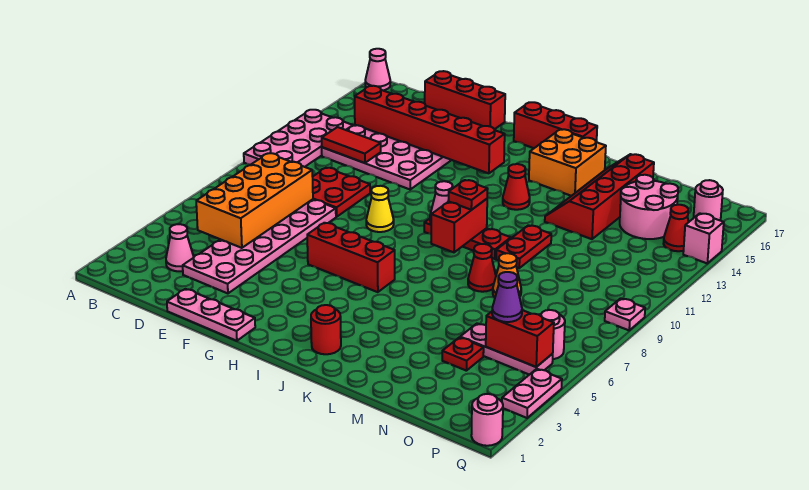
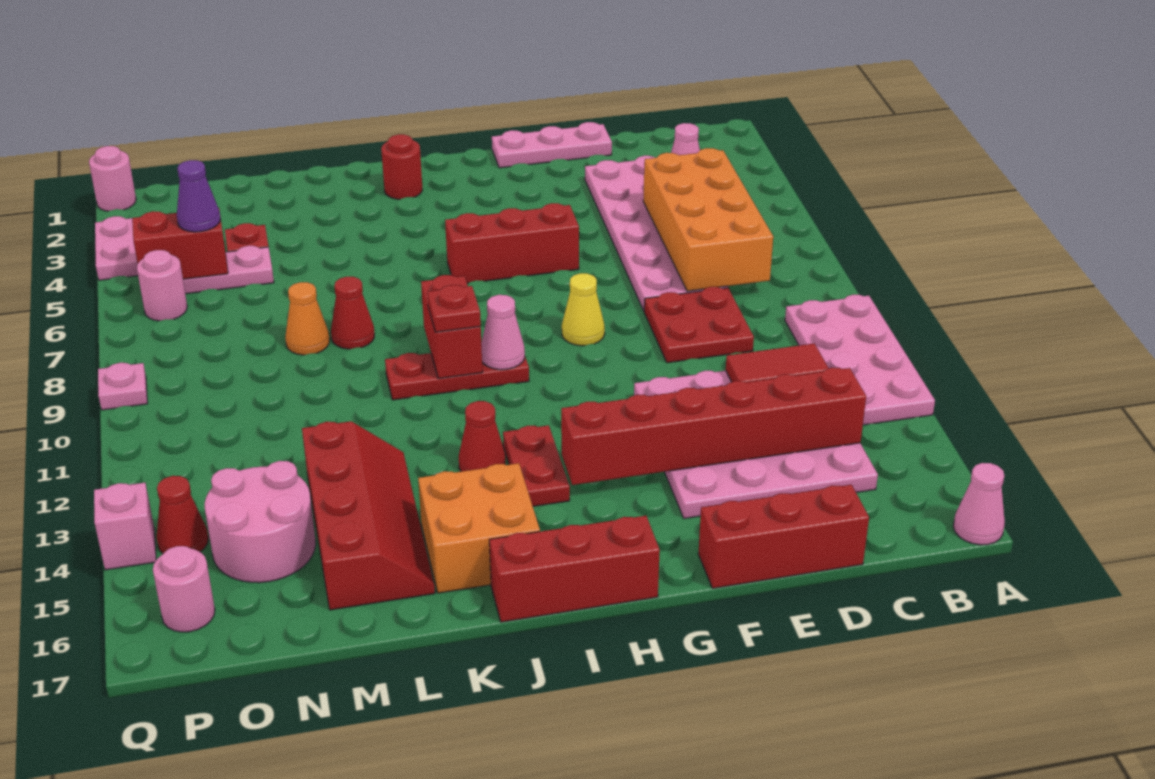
red plate L10:L11 level 1 -> red plate I13:I14 level 1

